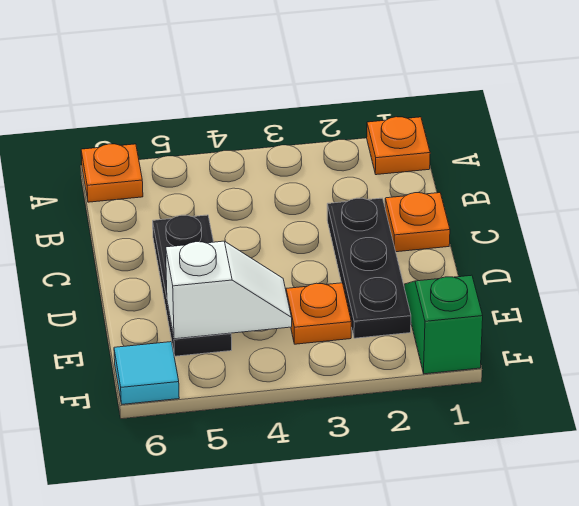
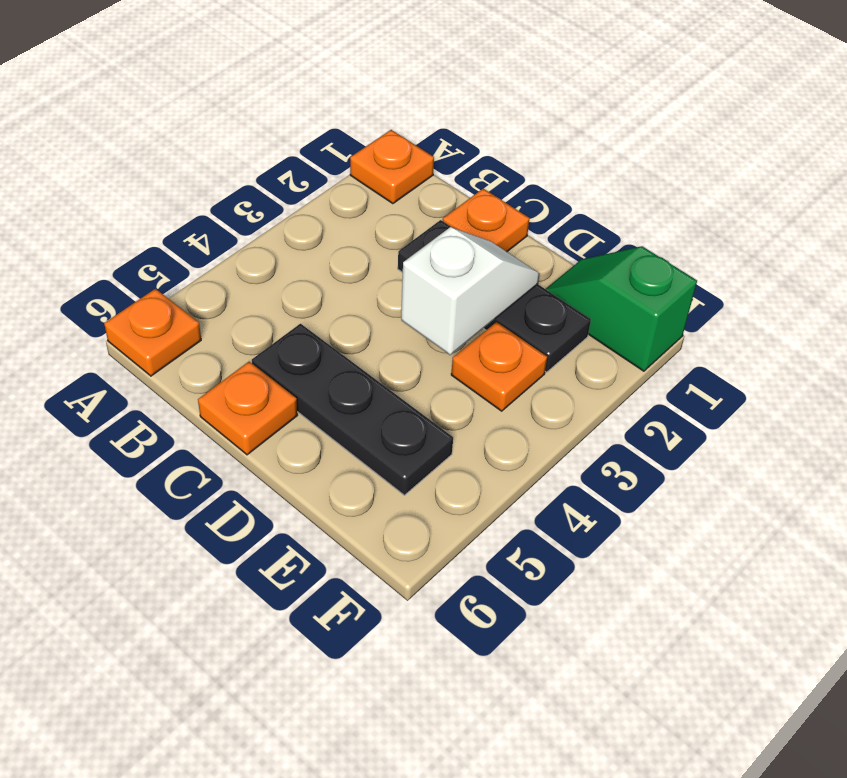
none -> orange plate C6 level 1
white slope E4:E5 level 2 top 5 -> white slope D2:D3 level 2 top 3
cyan tile F6 level 1 -> none

